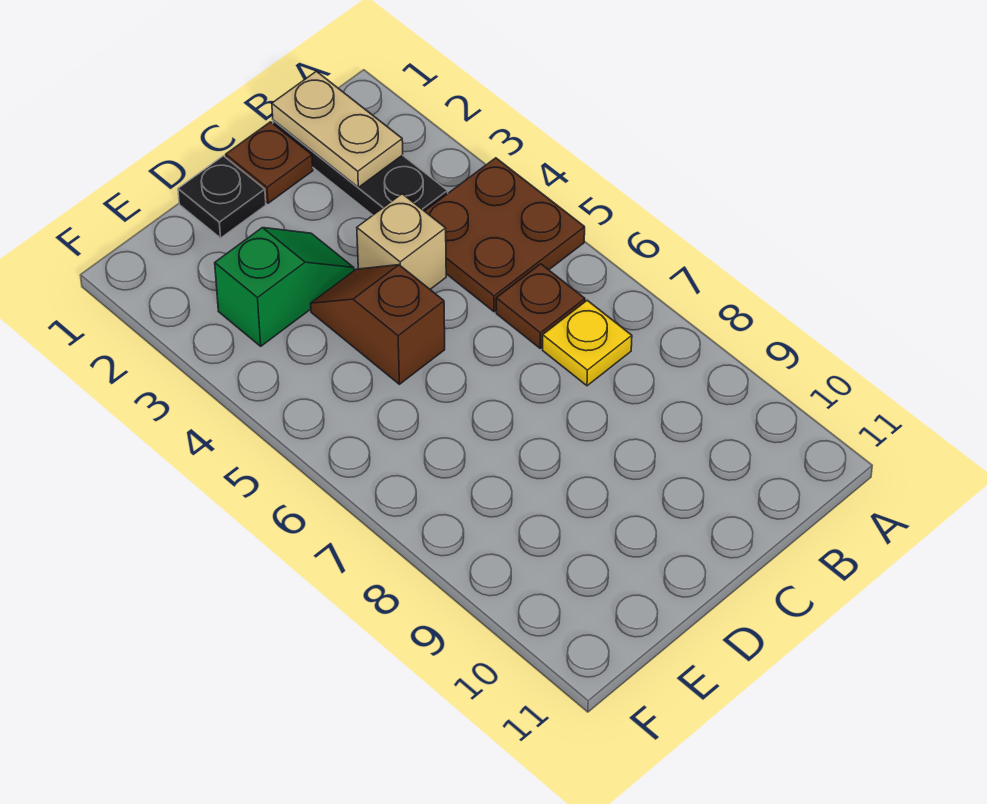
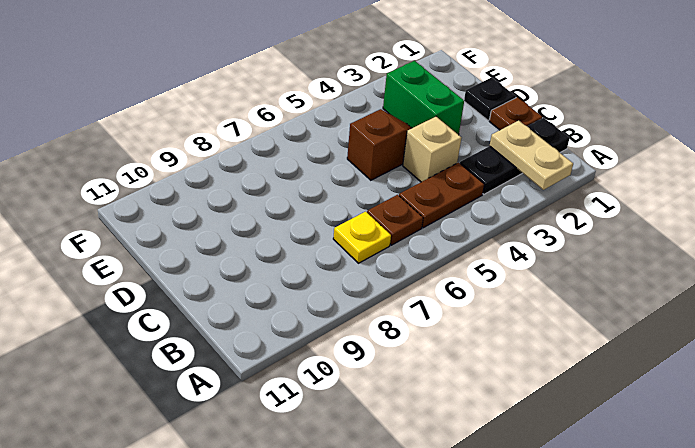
brown plate A4:B5 level 1 -> brown plate B4:B5 level 1
tan plate B1:B2 level 2 -> tan plate A2:B2 level 2
green slope D3:E3 level 1 top E -> green brick D3:E3 level 1

